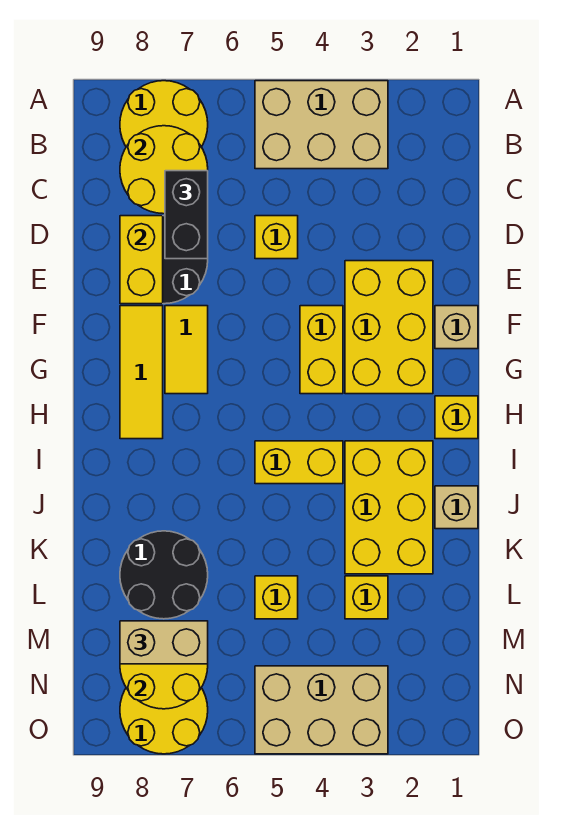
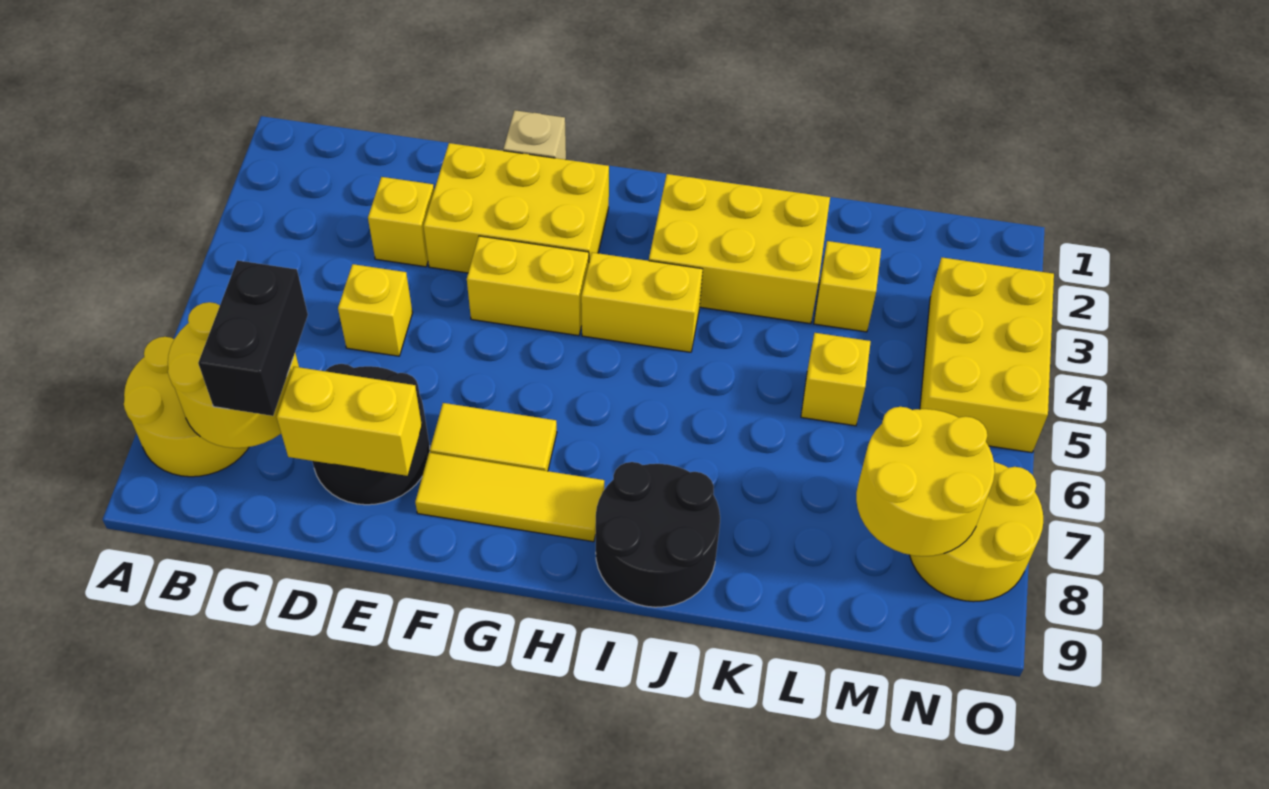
tan brick A3:B5 level 1 -> none
black brick C7:D7 level 3 -> black brick C7:C8 level 3
yellow brick H1 level 1 -> yellow brick D3 level 1
yellow brick I4:I5 level 1 -> yellow brick H4:I4 level 1
tan brick J1 level 1 -> none
black round brick K7:L8 level 1 -> black round brick I8:J9 level 1
tan brick M7:M8 level 3 -> none
tan brick N3:O5 level 1 -> yellow brick N3:O5 level 1

